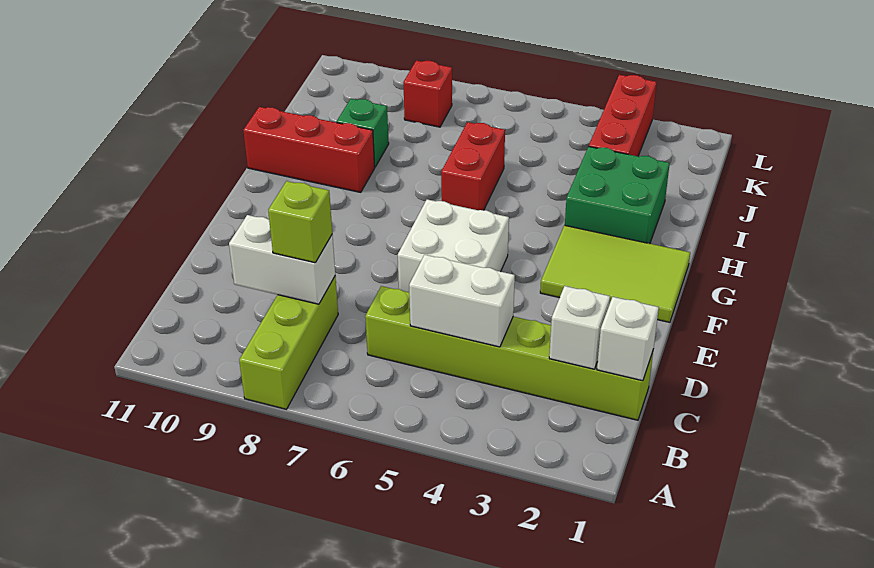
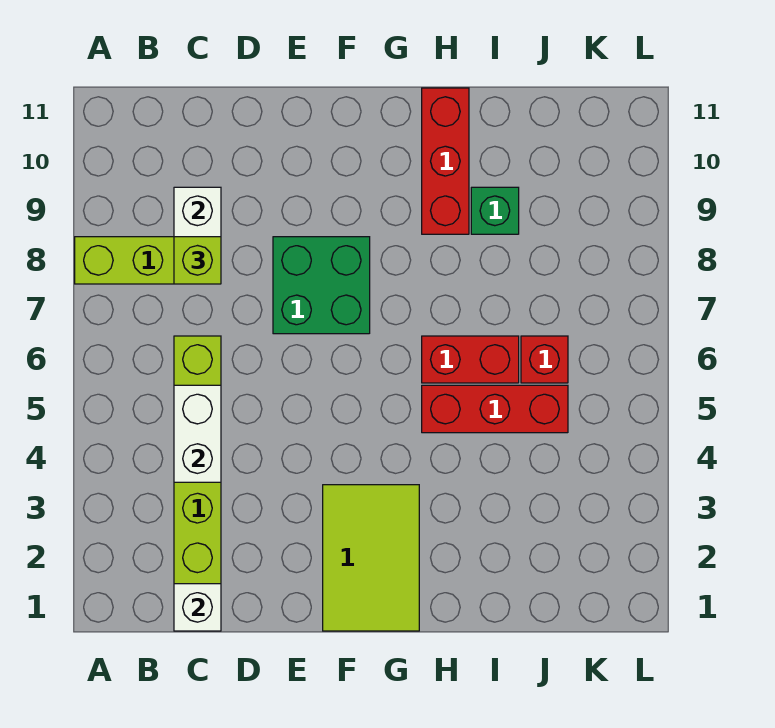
white brick C2 level 2 -> none
white brick E5:F6 level 1 -> none
green brick H2:I3 level 1 -> green brick E7:F8 level 1
red brick J3:L3 level 1 -> red brick H5:J5 level 1
red brick K8 level 1 -> red brick J6 level 1

